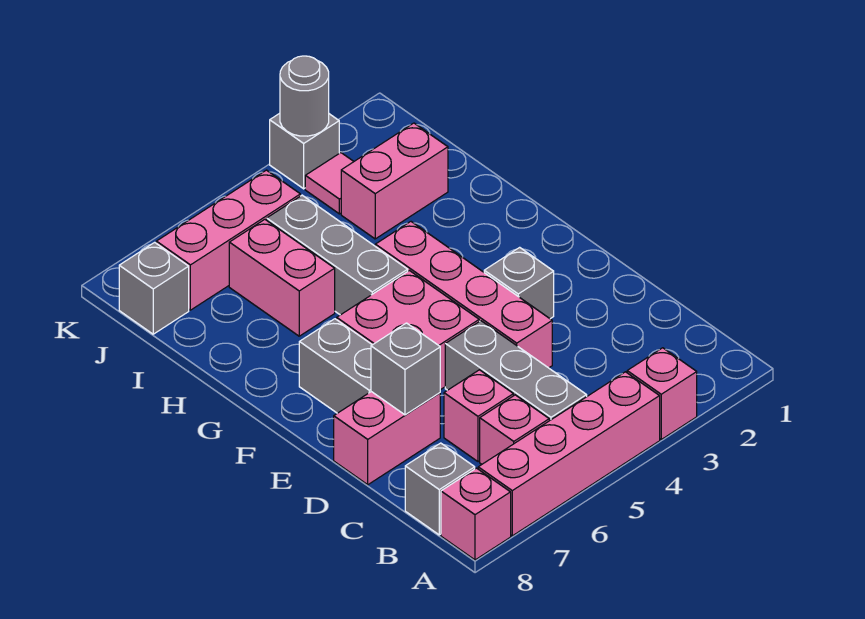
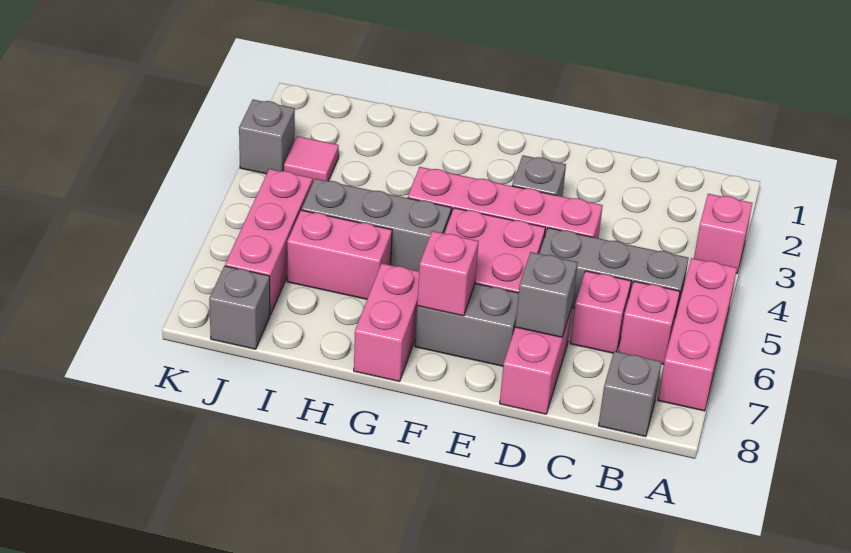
pink brick A4:A7 level 1 -> pink brick A5:A7 level 1
pink brick A8 level 1 -> pink brick F7 level 2
pink brick I2:I3 level 1 -> pink brick G7:G8 level 1
grey round brick K3 level 2 -> none

